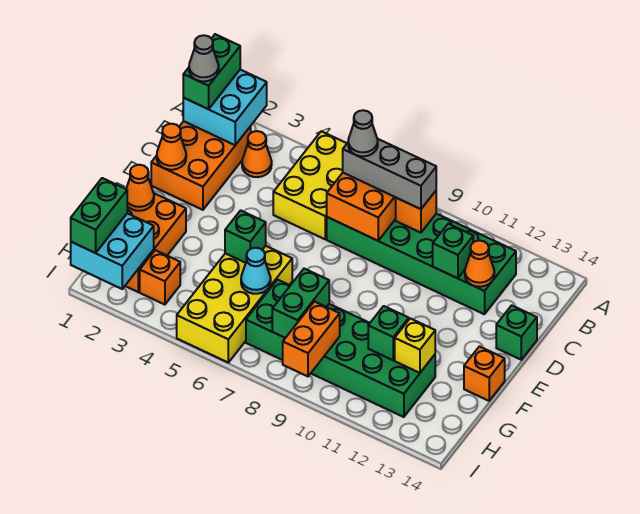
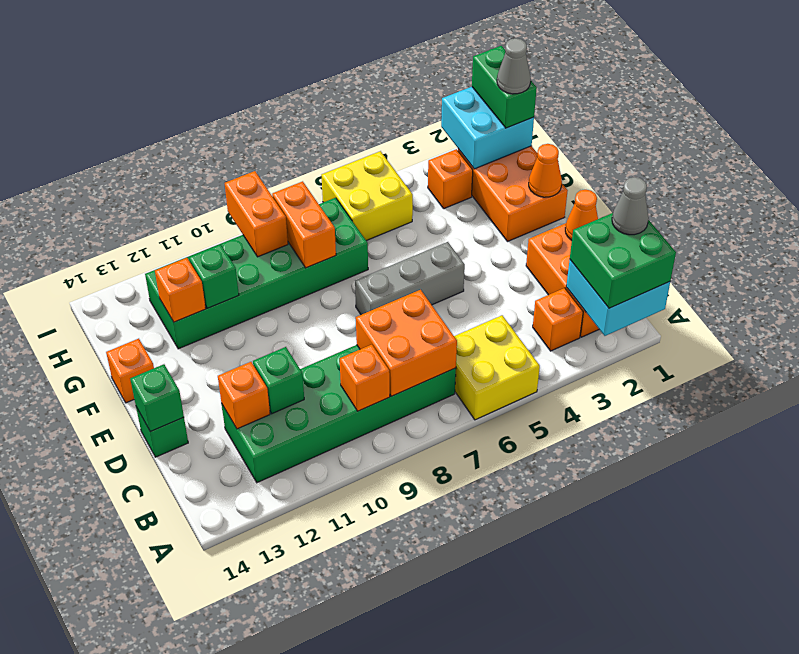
green brick A1:B1 level 3 -> green brick A1:B2 level 3
yellow brick A5:C6 level 1 -> yellow brick A5:B6 level 1
orange cone B3 level 1 -> orange brick B3 level 1
grey brick B7:B9 level 3 -> grey brick E5:E7 level 1
grey cone B7 level 4 -> grey cone H1 level 4
orange cone C12 level 2 -> orange brick C12 level 2
yellow brick F5:I6 level 1 -> yellow brick H5:I6 level 1
green brick F5 level 2 -> green brick D14 level 2
cyan cone G6 level 2 -> none
green brick G8:H8 level 2 -> orange brick G8:H8 level 2
yellow brick G12 level 2 -> orange brick G12 level 2

